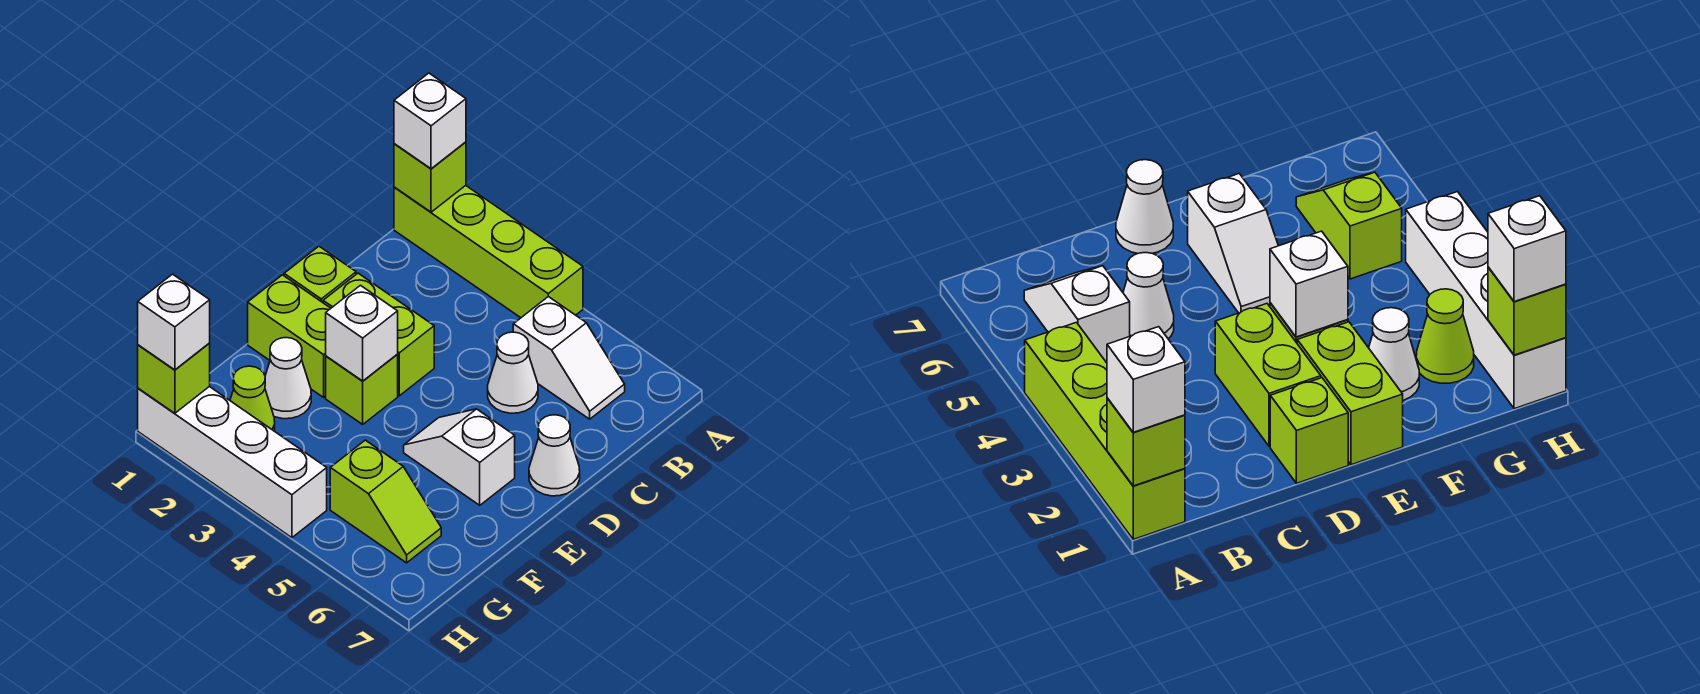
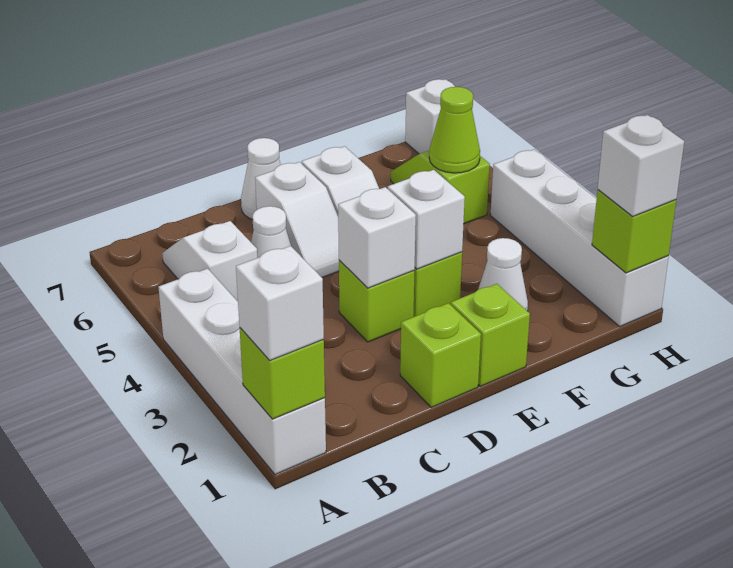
lime brick A1:A4 level 1 -> white brick A1:A4 level 1
lime brick D2:D3 level 1 -> lime brick D3 level 1
none -> white brick D3 level 2
none -> white slope D5:D6 level 1 top 6
lime brick E1:E2 level 1 -> lime brick E1 level 1
lime cone G2 level 1 -> lime cone G5 level 2
none -> white brick H7 level 1

